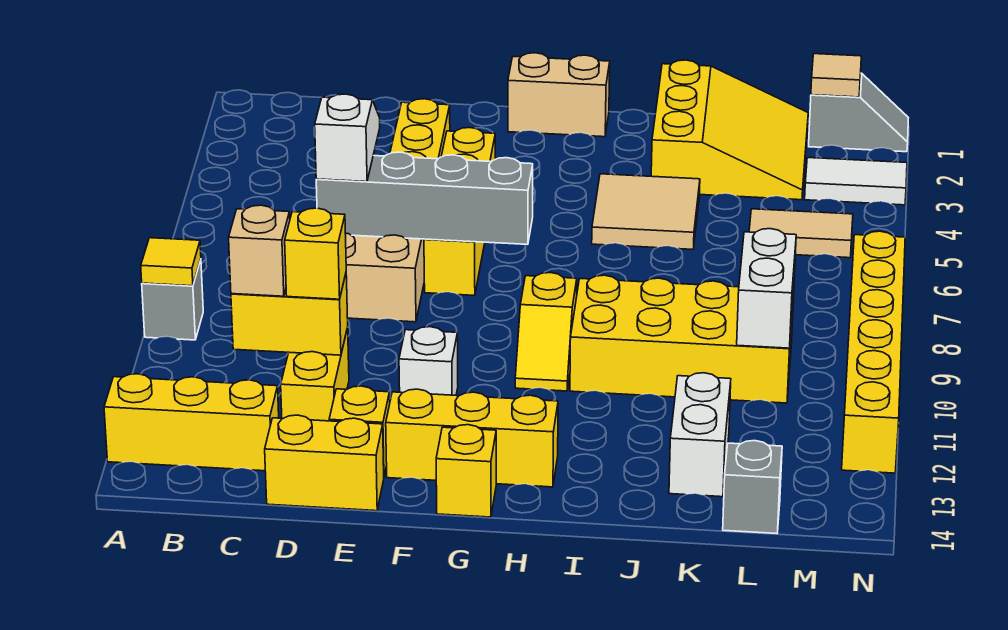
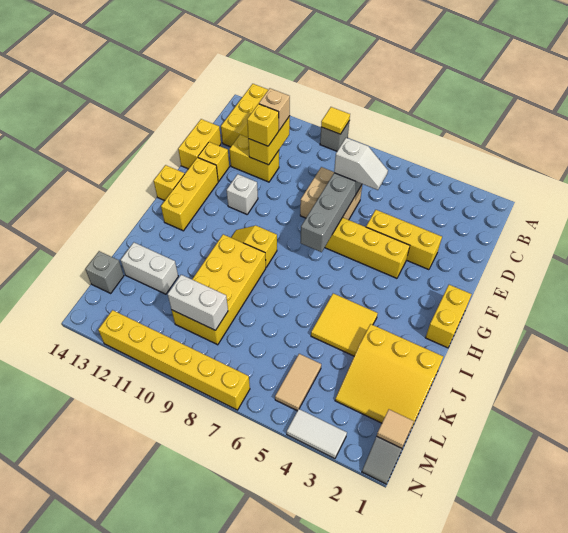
tan brick G1:H1 level 1 -> yellow brick G1:H1 level 1
tan tile I4:J5 level 1 -> yellow tile I4:J5 level 1
white tile M3:N3 level 1 -> white tile N3:N4 level 1

